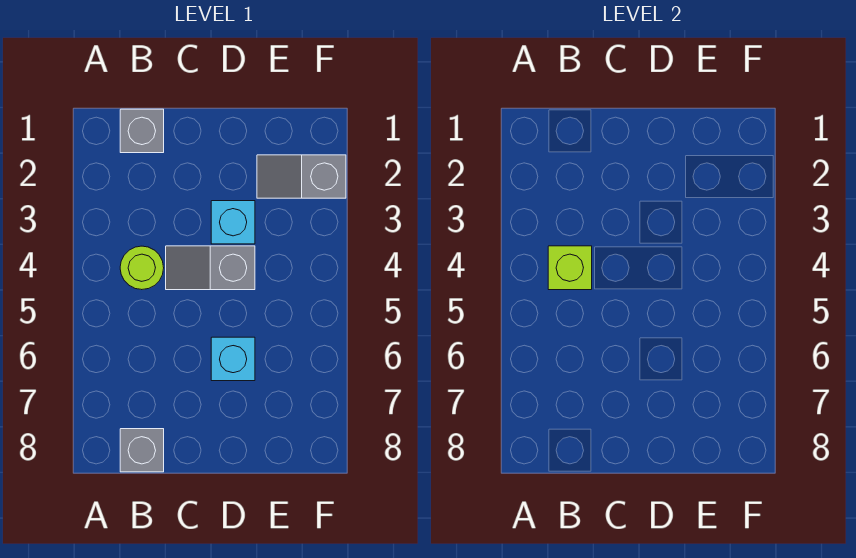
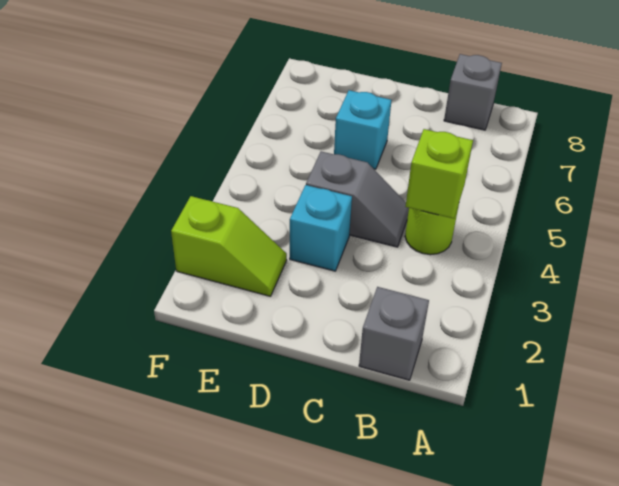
grey slope E2:F2 level 1 top F -> lime slope E2:F2 level 1 top F

